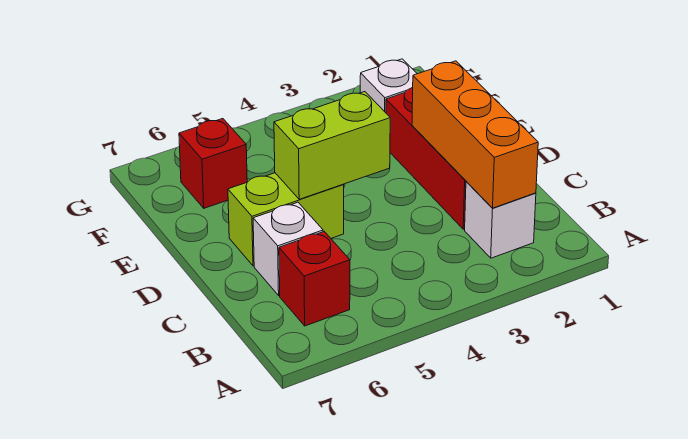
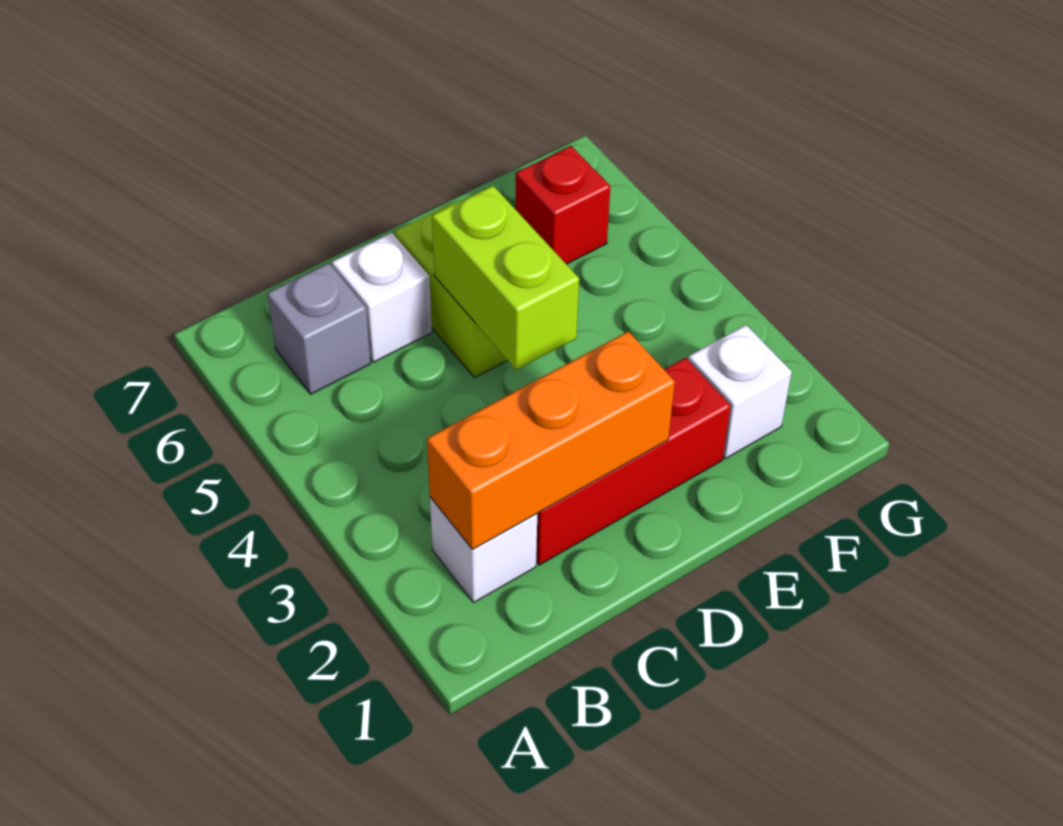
red brick B6 level 1 -> grey brick B6 level 1

